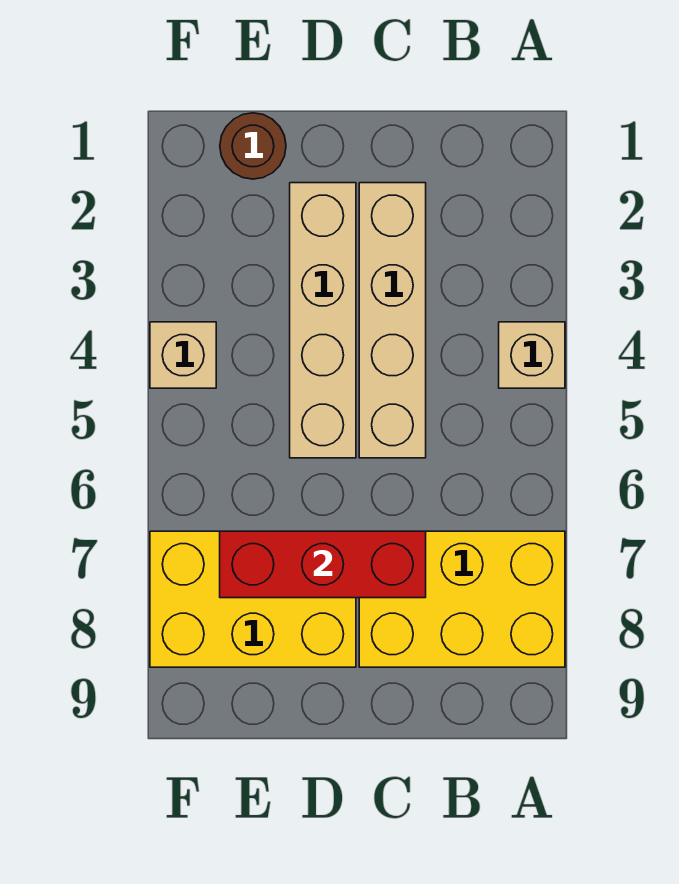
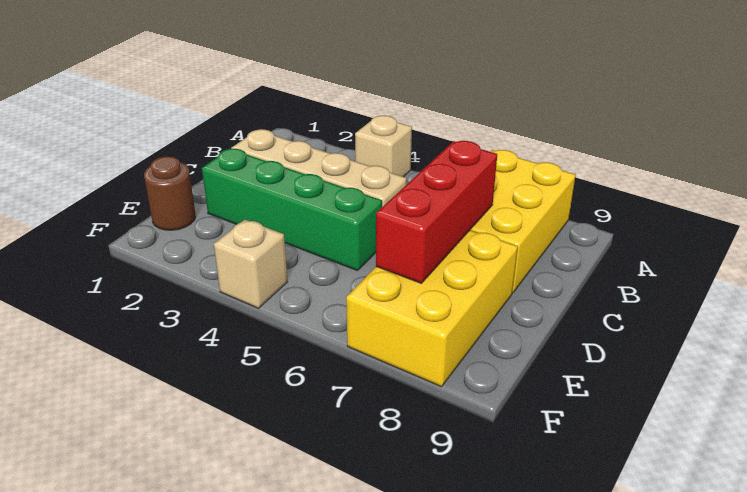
tan brick D2:D5 level 1 -> green brick D2:D5 level 1

